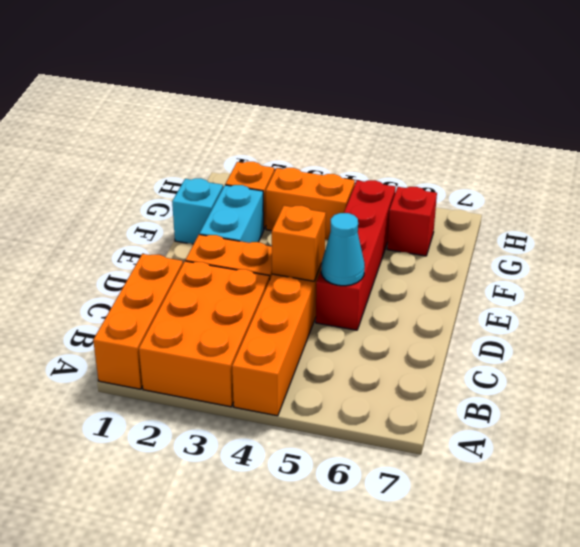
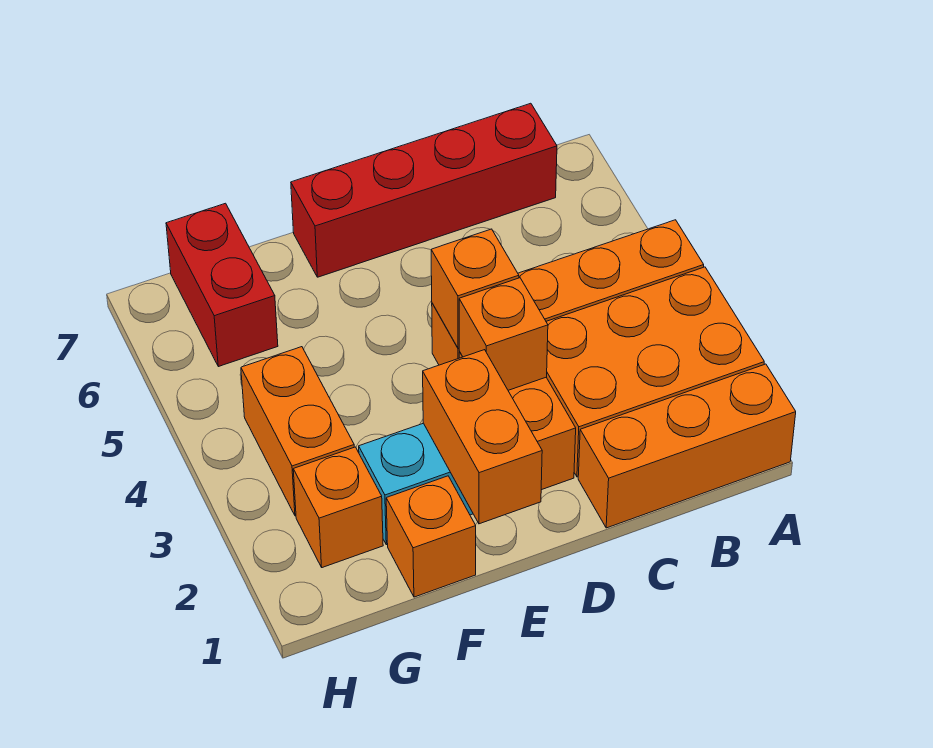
none -> orange brick D3 level 2
red brick D5:G5 level 1 -> red brick B7:E7 level 1
cyan cone D5 level 2 -> none
none -> orange brick E1:E2 level 2
cyan brick F1 level 1 -> orange brick F1 level 1
red brick G6 level 1 -> red brick G6:G7 level 1

